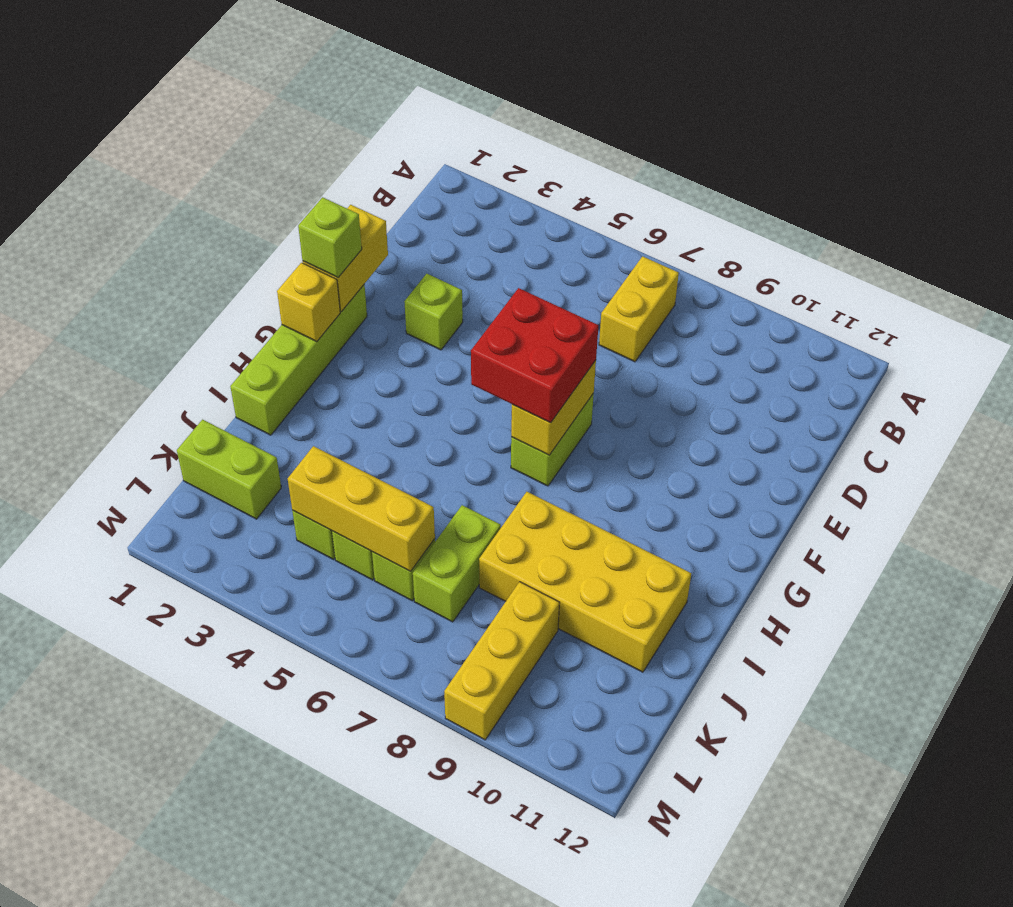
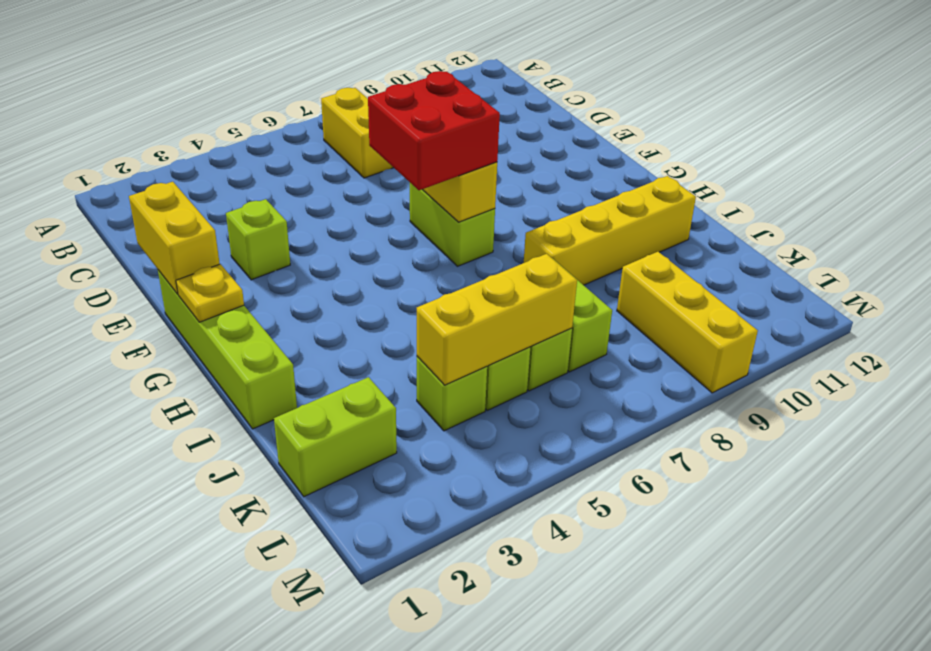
lime brick F1 level 3 -> none
yellow brick G1 level 2 -> yellow plate G1 level 2
yellow brick I8:J11 level 1 -> yellow brick I8:I11 level 1

